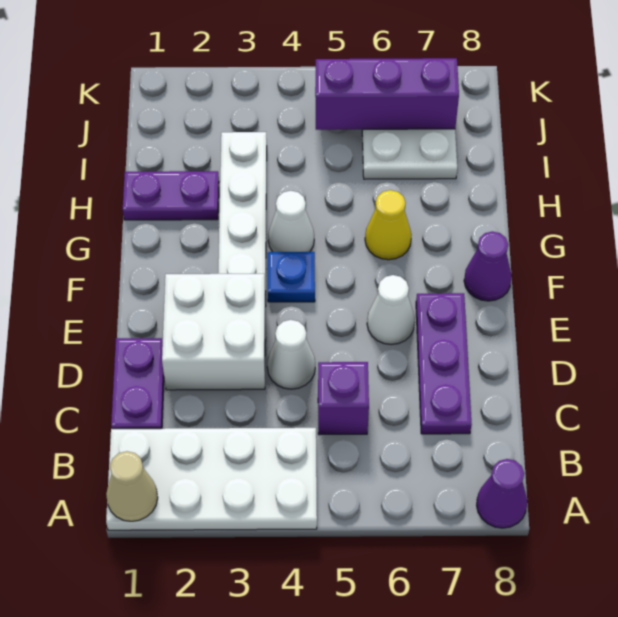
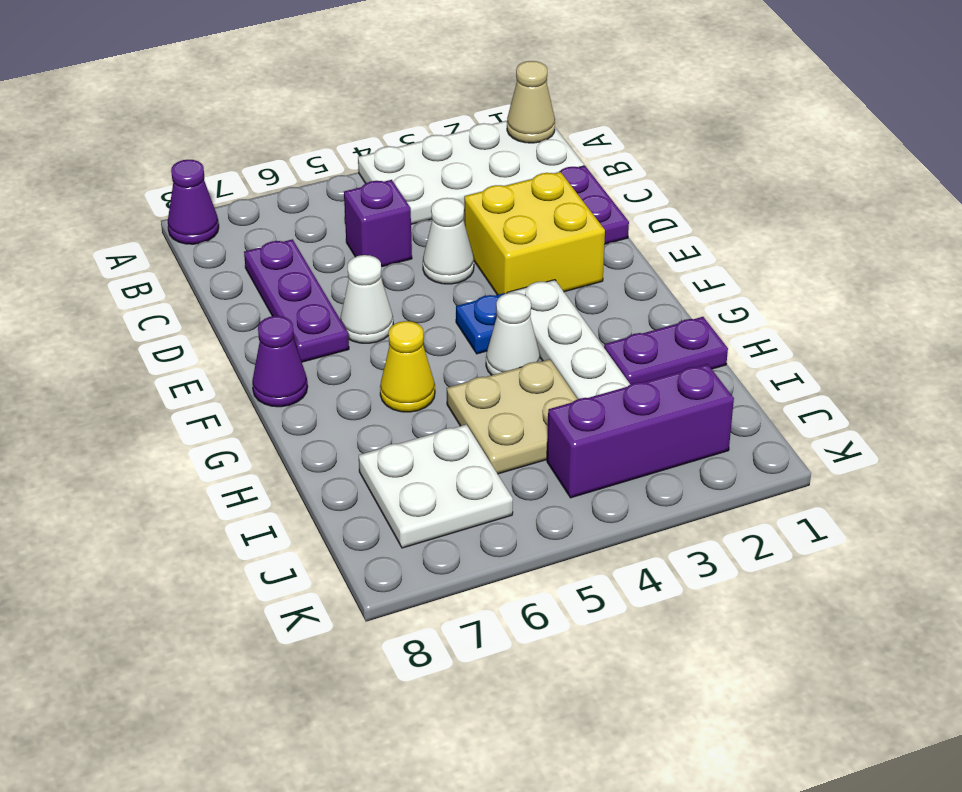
white brick D2:E3 level 1 -> yellow brick D2:E3 level 1
none -> tan plate H4:I5 level 1
purple brick J5:J7 level 2 -> purple brick J2:J4 level 1

